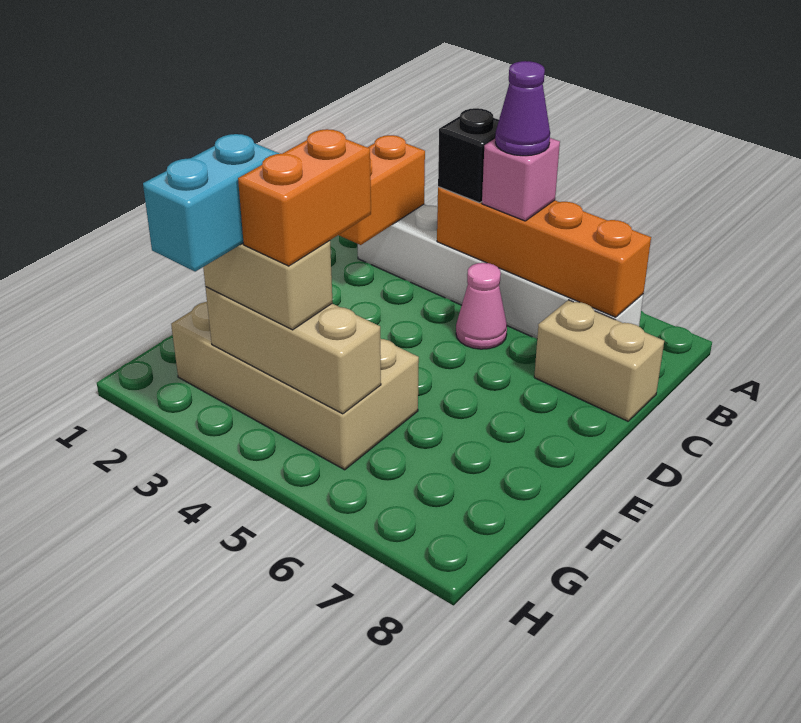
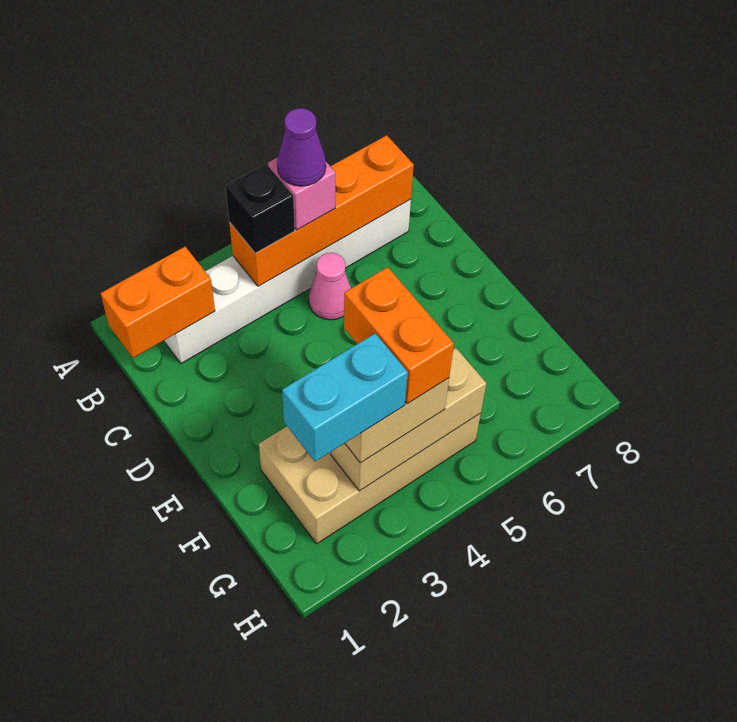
orange brick B2:C2 level 2 -> orange brick B1:B2 level 2
tan brick C7:C8 level 1 -> none
cyan brick G3:H3 level 4 -> cyan brick G2:G3 level 4

